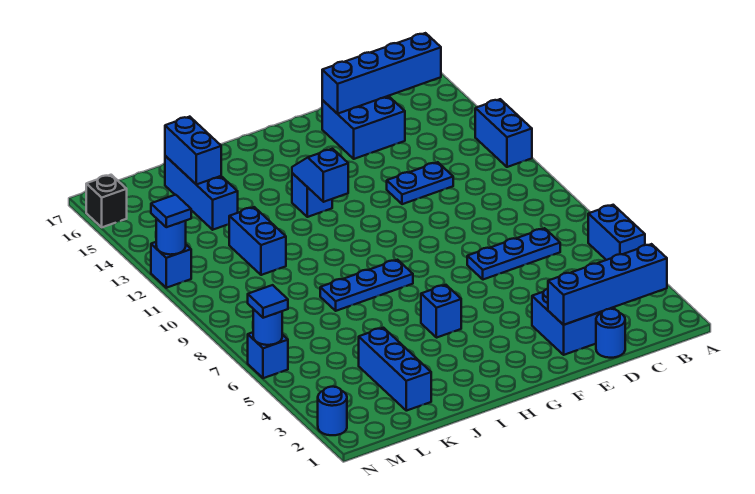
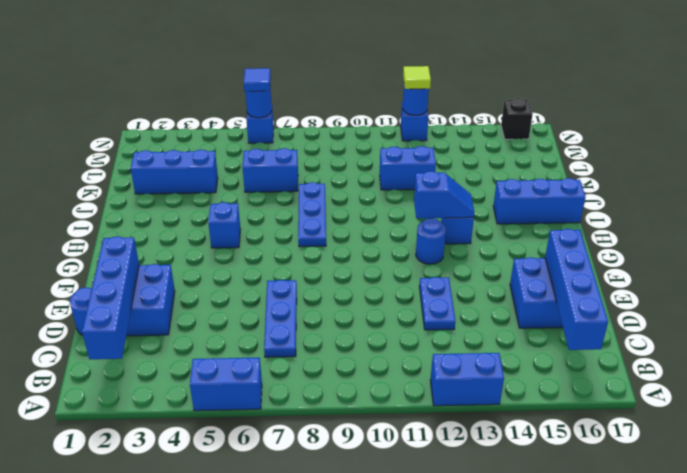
blue brick K14:K16 level 1 -> blue brick I15:I17 level 1
blue brick K15:K16 level 2 -> blue brick K6:K7 level 1
blue round brick N2 level 1 -> blue round brick G12 level 1
blue tile N12 level 3 -> lime tile N12 level 3

